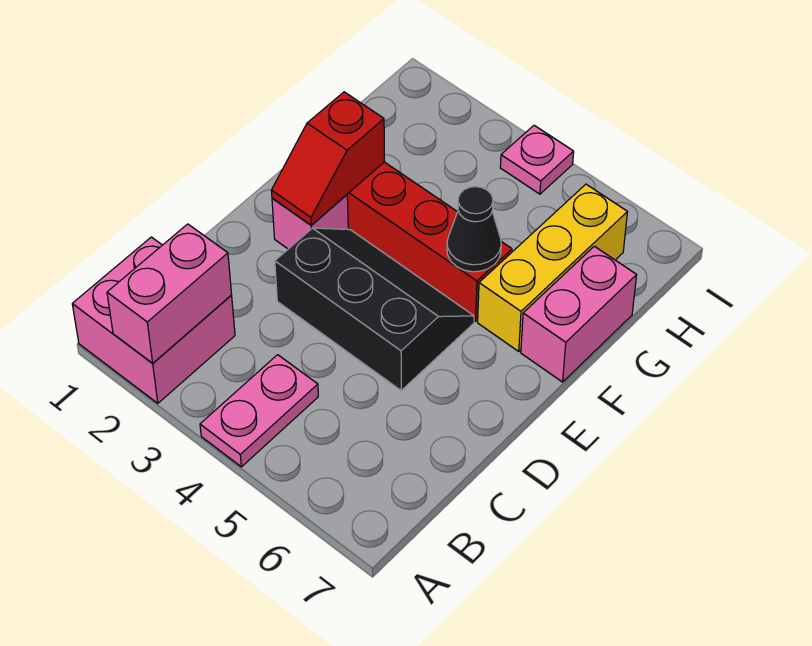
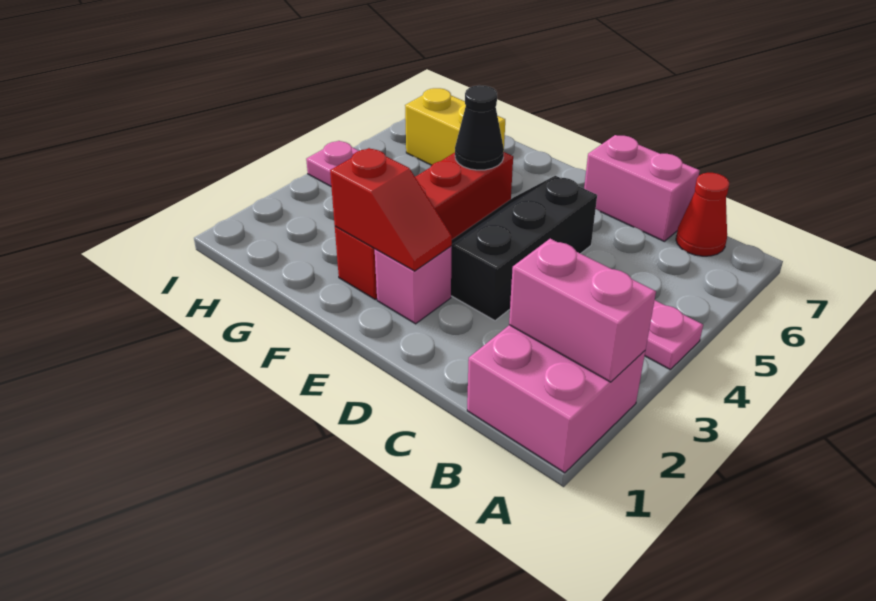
none -> red cone B7 level 1
yellow brick F6:H6 level 1 -> yellow brick G6:H6 level 1
pink brick F7:G7 level 1 -> pink brick C7:D7 level 1

